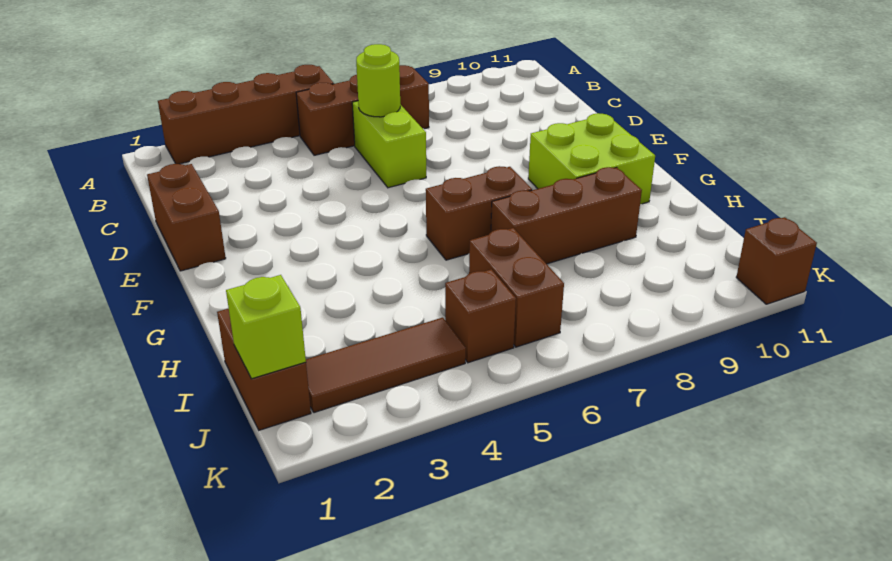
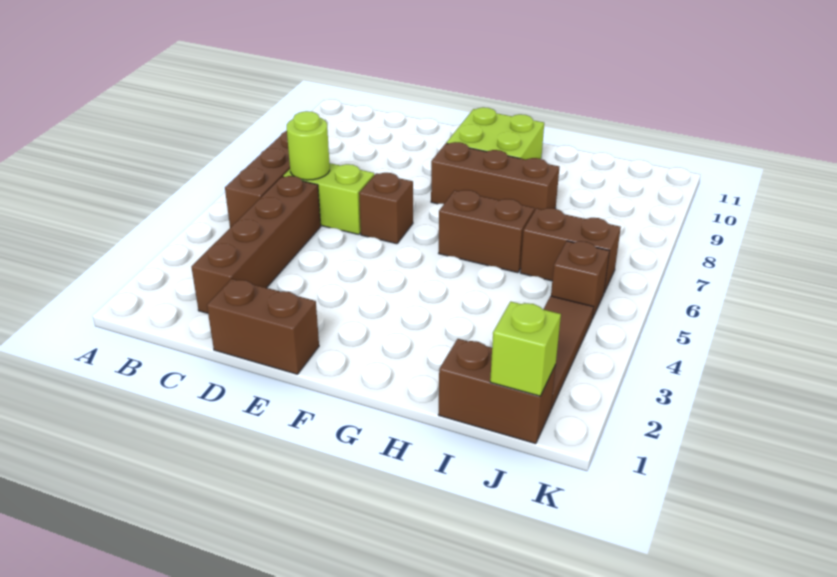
brown brick A2:A5 level 1 -> brown brick C2:C5 level 1
brown brick G6:G7 level 1 -> brown brick G6:H6 level 1
brown brick H7:H9 level 1 -> brown brick F8:H8 level 1
brown brick K11 level 1 -> brown brick E6 level 1

